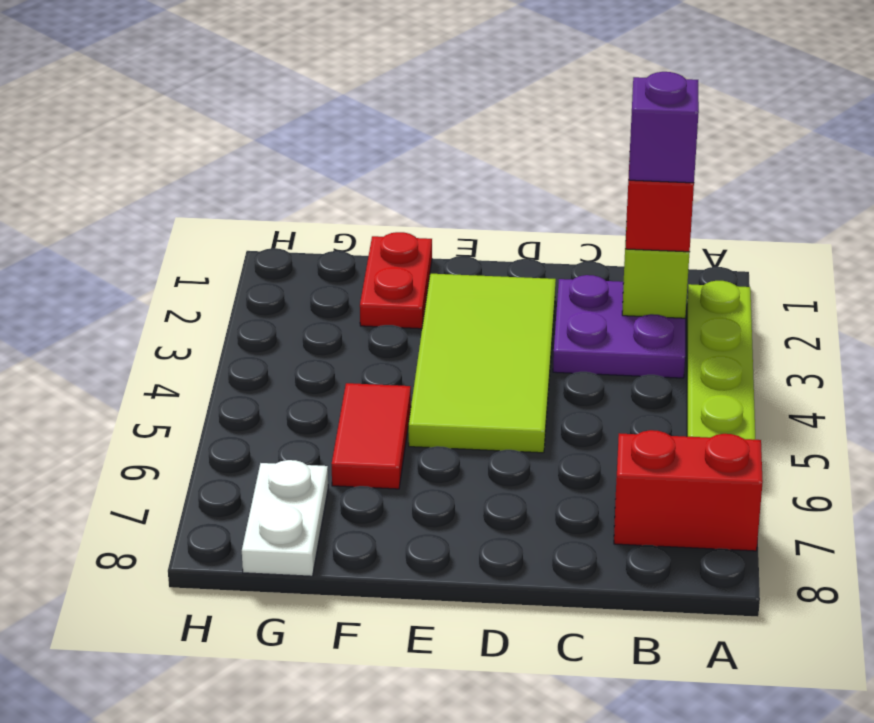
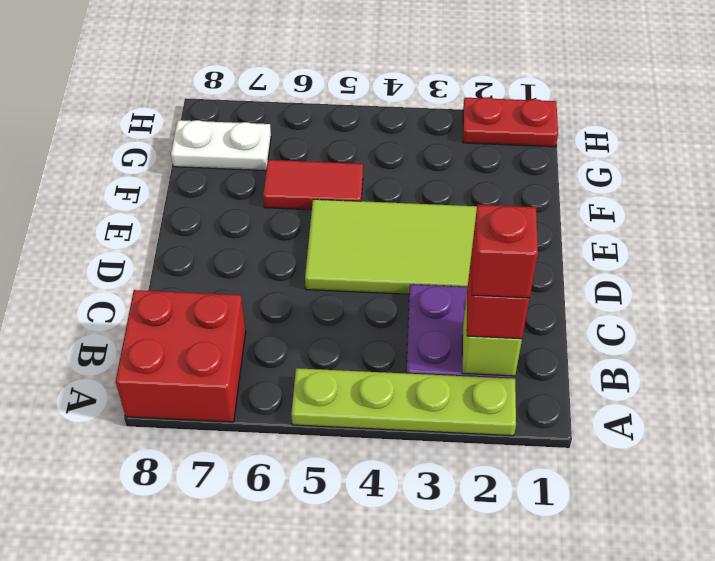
red brick A7:B7 level 1 -> red brick A7:B8 level 1
purple brick B2 level 4 -> red brick B2 level 4
red plate F1:F2 level 1 -> red plate H1:H2 level 1

